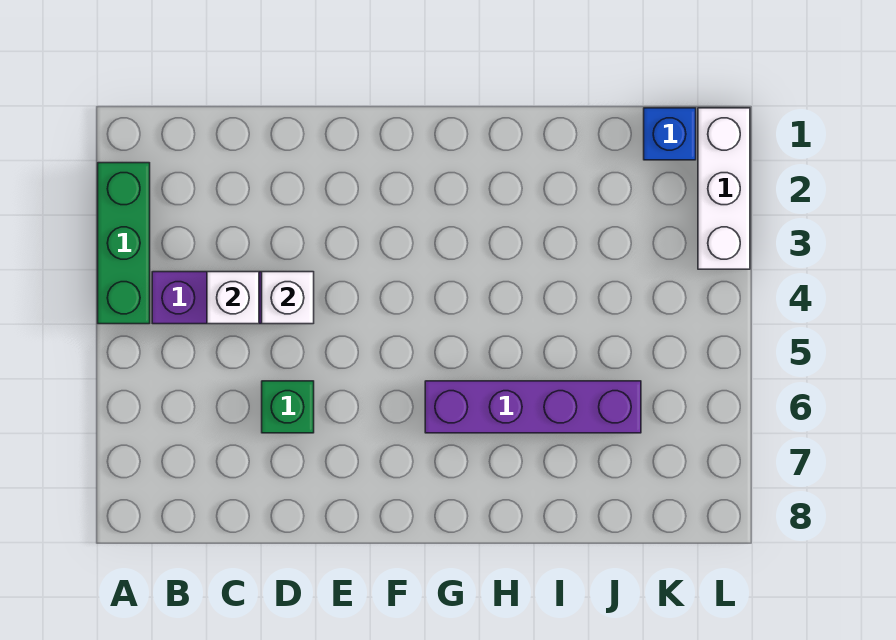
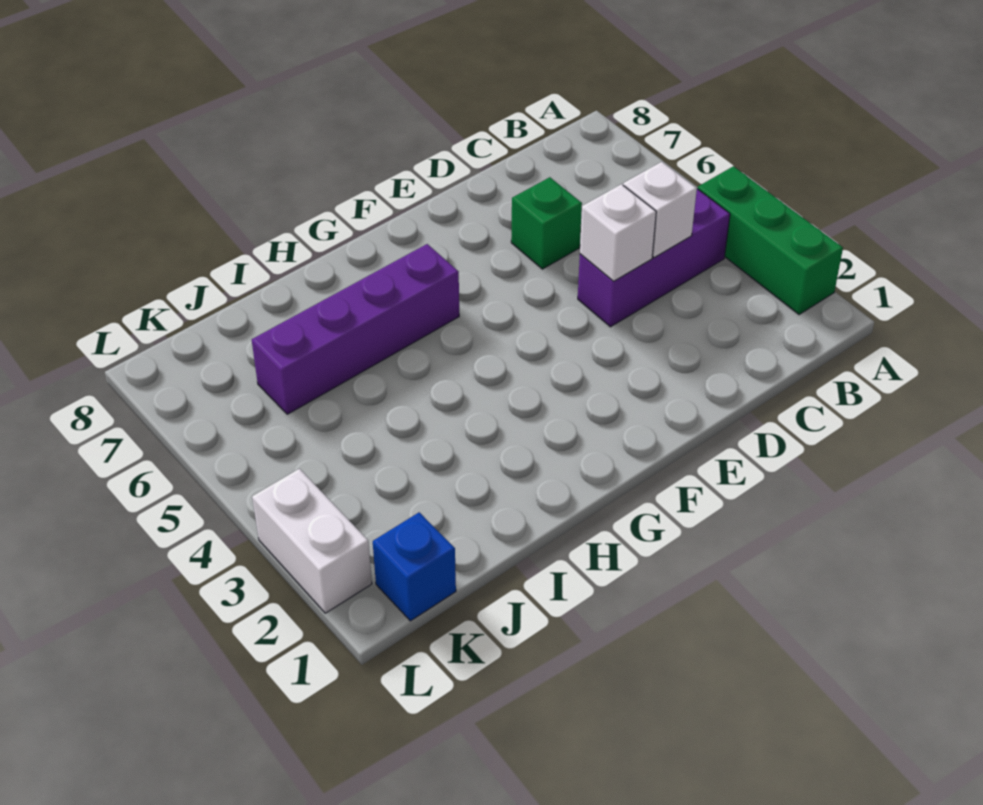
white brick L1:L3 level 1 -> white brick L2:L3 level 1

